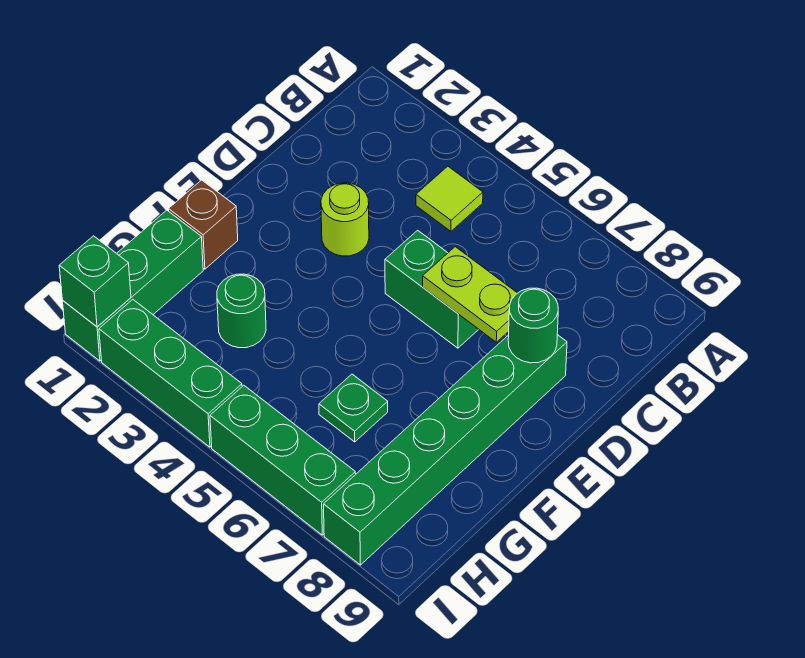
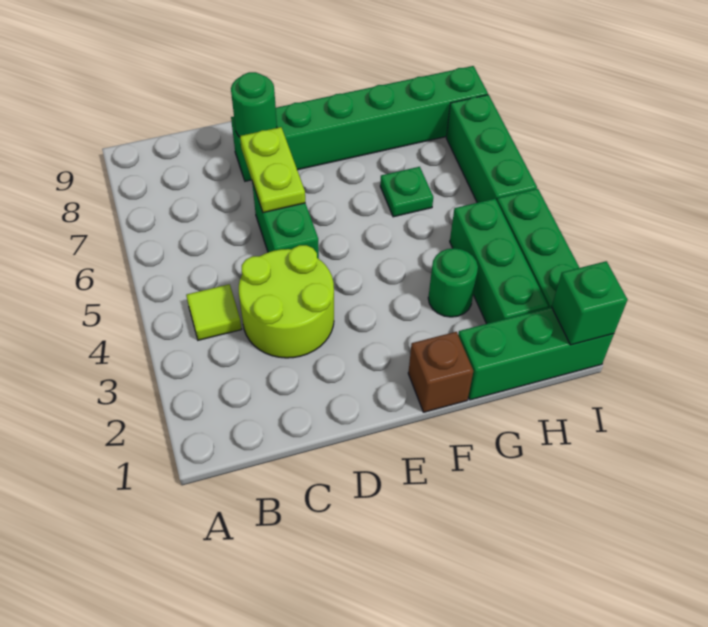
lime round brick D3 level 1 -> lime round brick C3:D4 level 1
none -> green brick H2:H4 level 1

